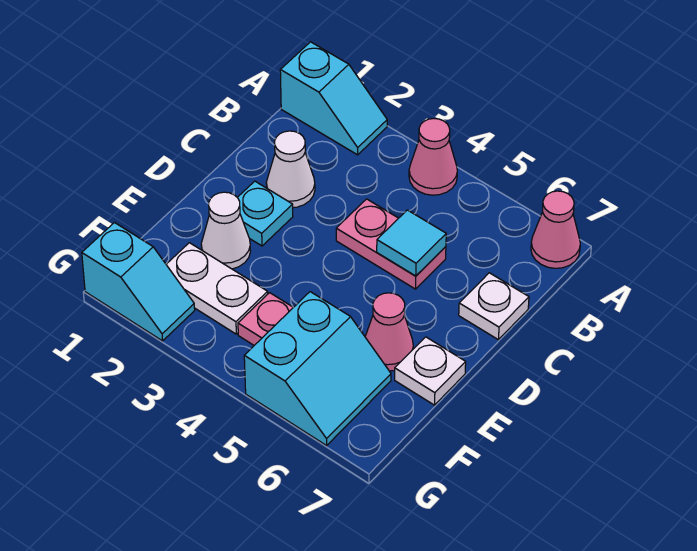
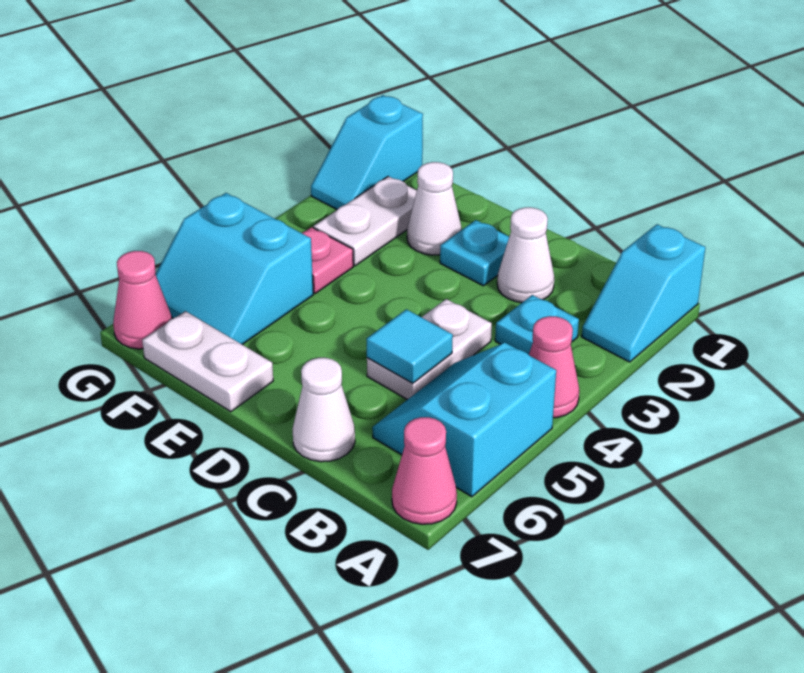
none -> cyan slope A5:B6 level 1 top A
none -> cyan plate B3 level 1
pink plate C4:C5 level 1 -> white plate C4:C5 level 1
white plate C7 level 1 -> white cone C7 level 1
pink cone E6 level 1 -> pink cone G7 level 1
white plate E7 level 1 -> white plate E7:F7 level 1

